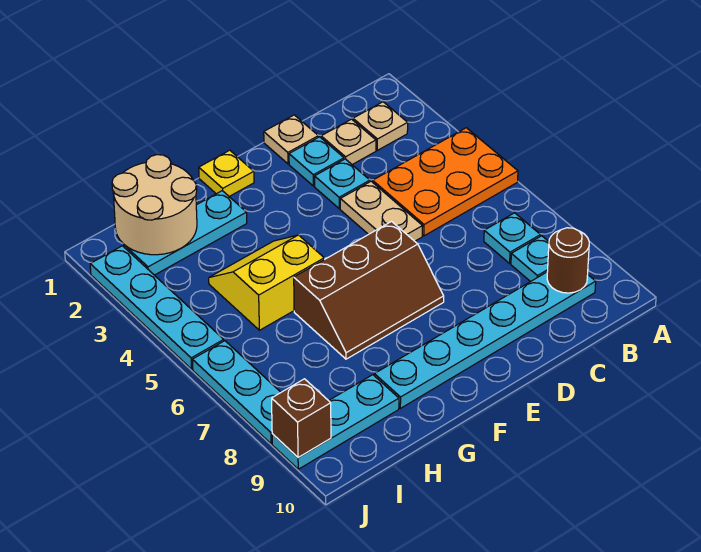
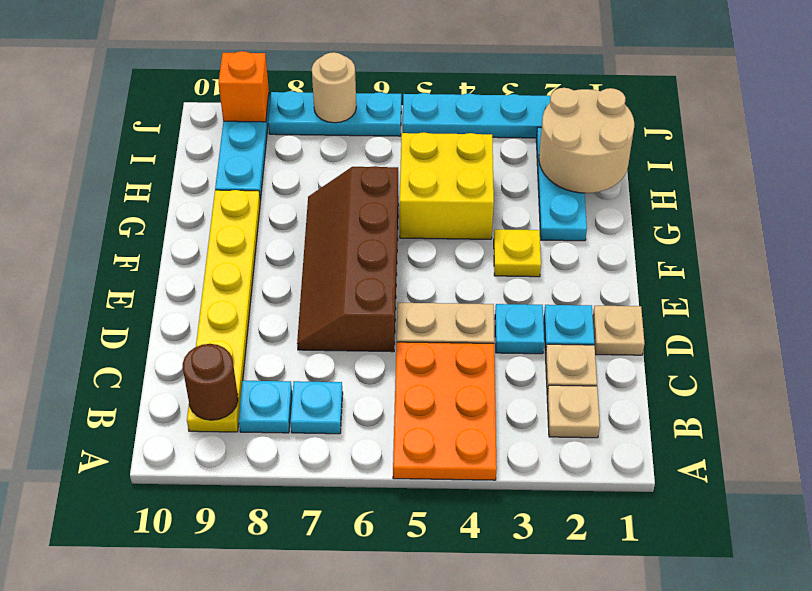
cyan plate B9:G9 level 1 -> yellow plate B9:G9 level 1
brown slope E6:G7 level 1 top 6 -> brown slope D6:G7 level 1 top 6
yellow plate F1 level 1 -> yellow plate F3 level 1
yellow slope G4:H5 level 1 top 5 -> yellow brick G4:H5 level 1
none -> tan round brick J7 level 2
brown brick J9 level 2 -> orange brick J9 level 2

